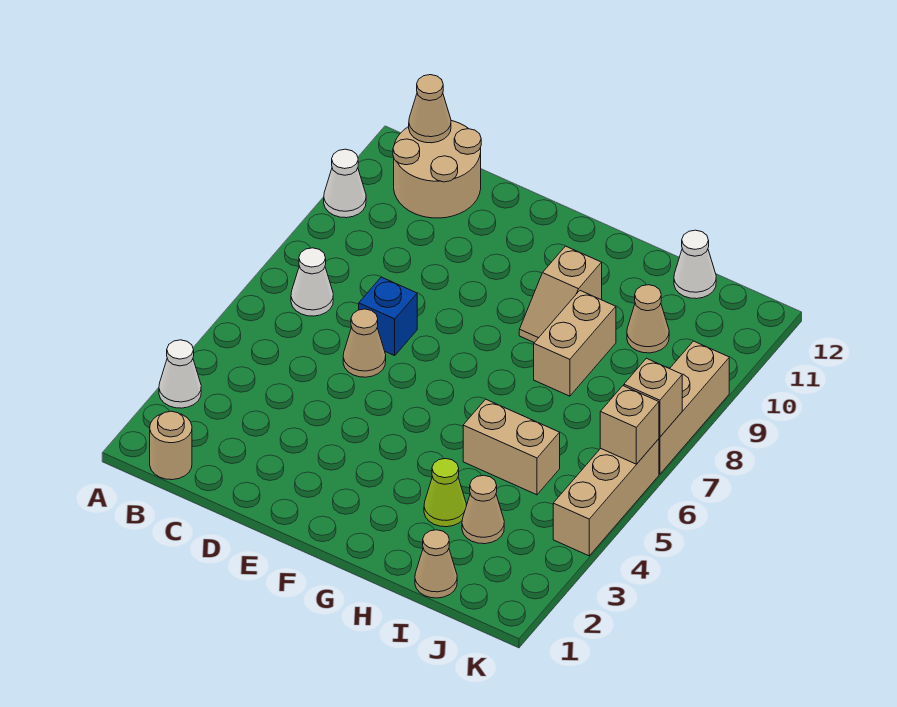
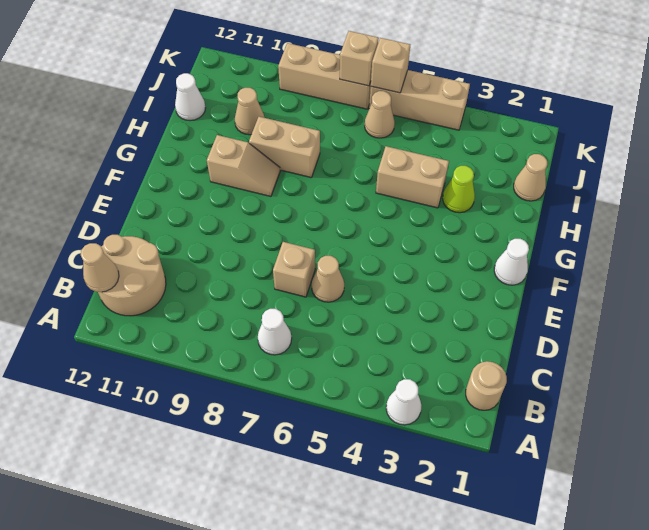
white cone A10 level 1 -> white cone F1 level 1
blue brick D7 level 1 -> tan brick D7 level 1
tan brick H5:I5 level 1 -> tan brick H4:H5 level 1
tan cone I3 level 1 -> tan cone J6 level 1

